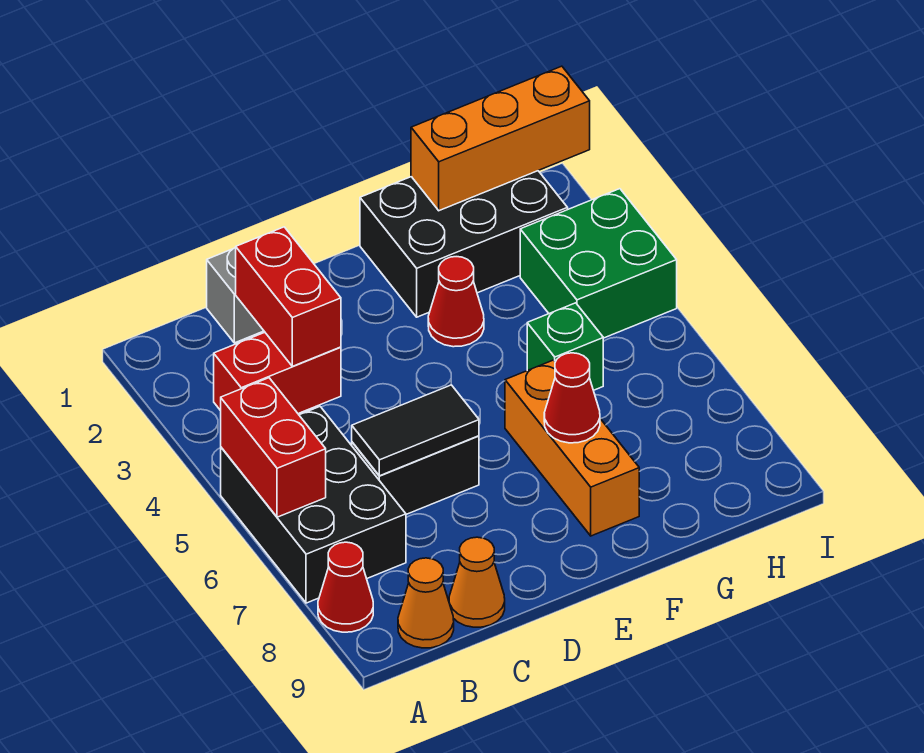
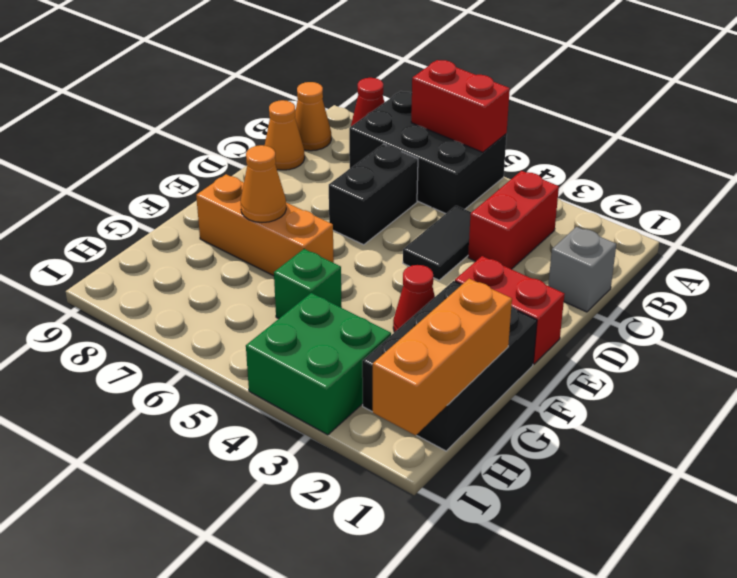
red brick C2:C3 level 2 -> red brick E1:E2 level 1
black tile C6:D6 level 2 -> black tile C4:D4 level 1
red cone F7 level 2 -> orange cone F7 level 2

